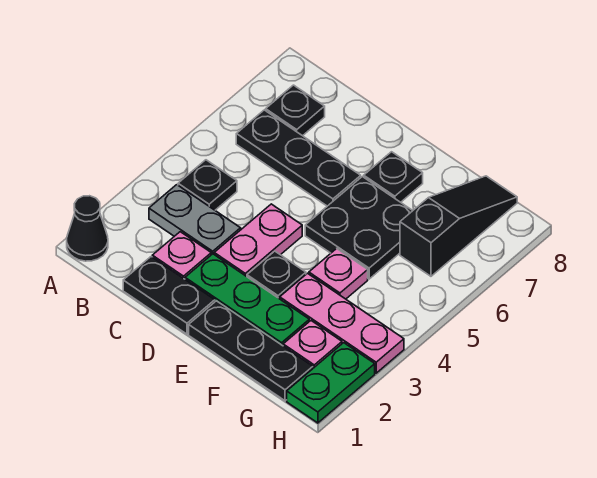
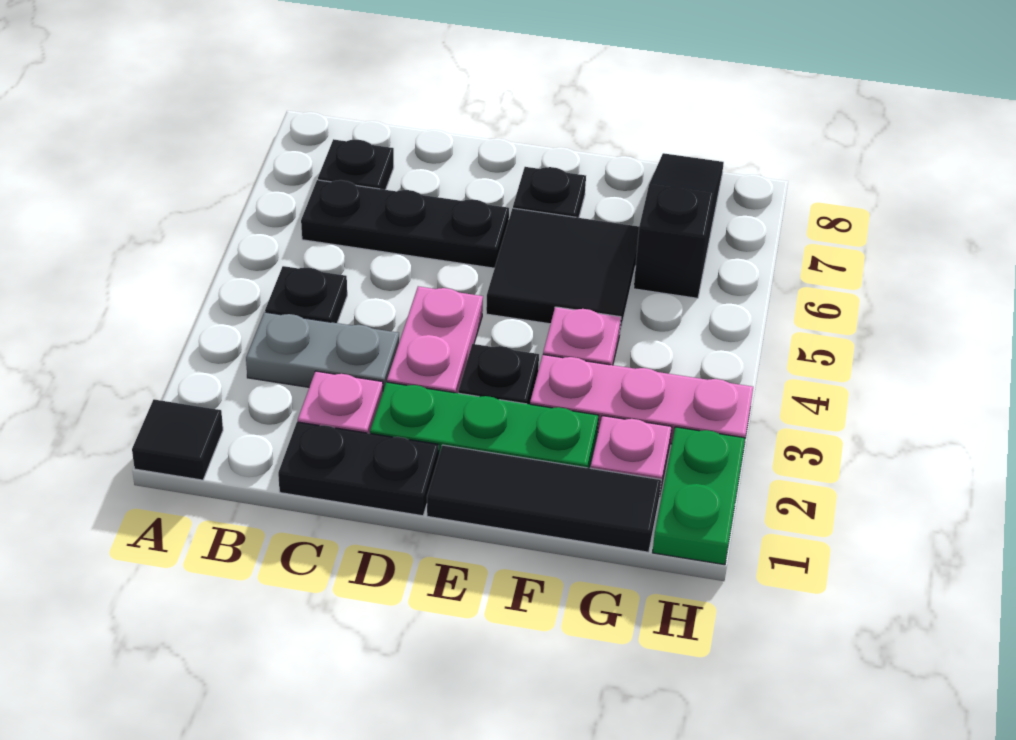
black cone A1 level 1 -> black tile A1 level 1
black plate E1:G1 level 1 -> black tile E1:G1 level 1
black plate E5:F6 level 1 -> black tile E5:F6 level 1

